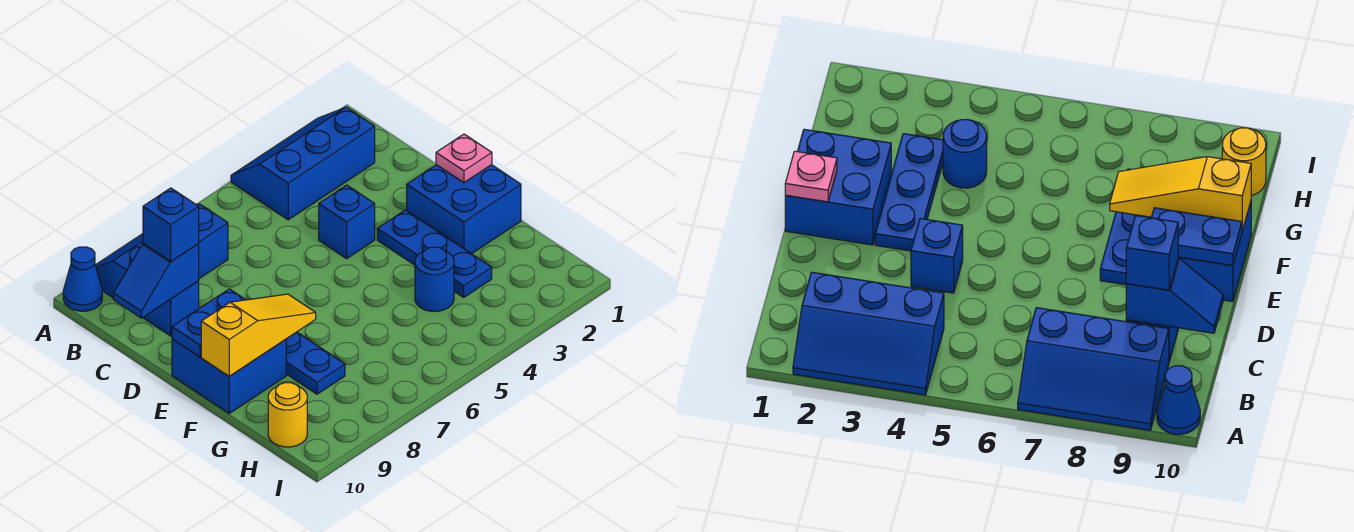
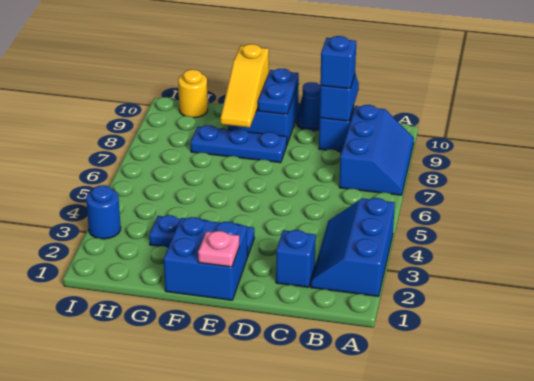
blue slope A2:B4 level 1 top B -> blue slope A2:B4 level 1 top A
blue cone A10 level 1 -> blue cone D10 level 1
blue brick D4 level 1 -> blue brick C2 level 1
blue round brick G4 level 1 -> blue round brick I3 level 1

